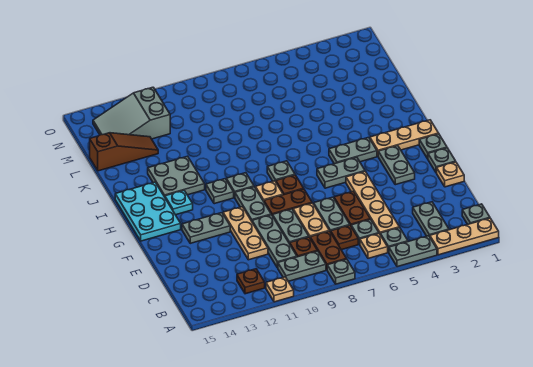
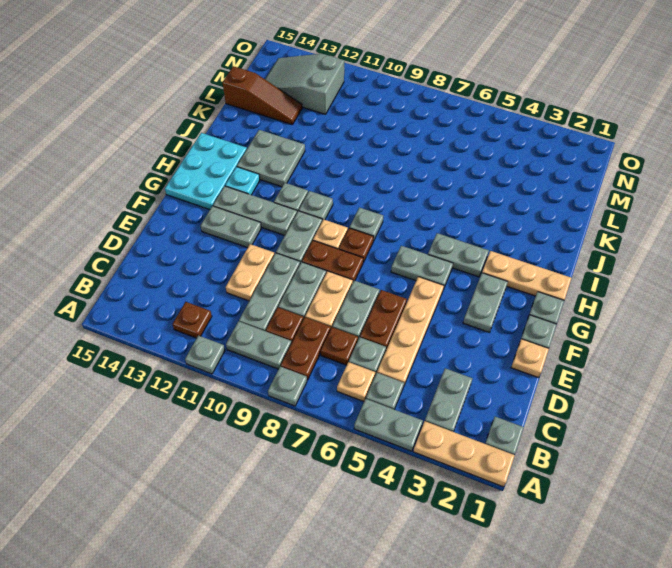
tan plate A11 level 1 -> grey plate A11 level 1
tan plate D11:F11 level 1 -> tan plate D11:E11 level 1
none -> grey plate G11:G13 level 1

